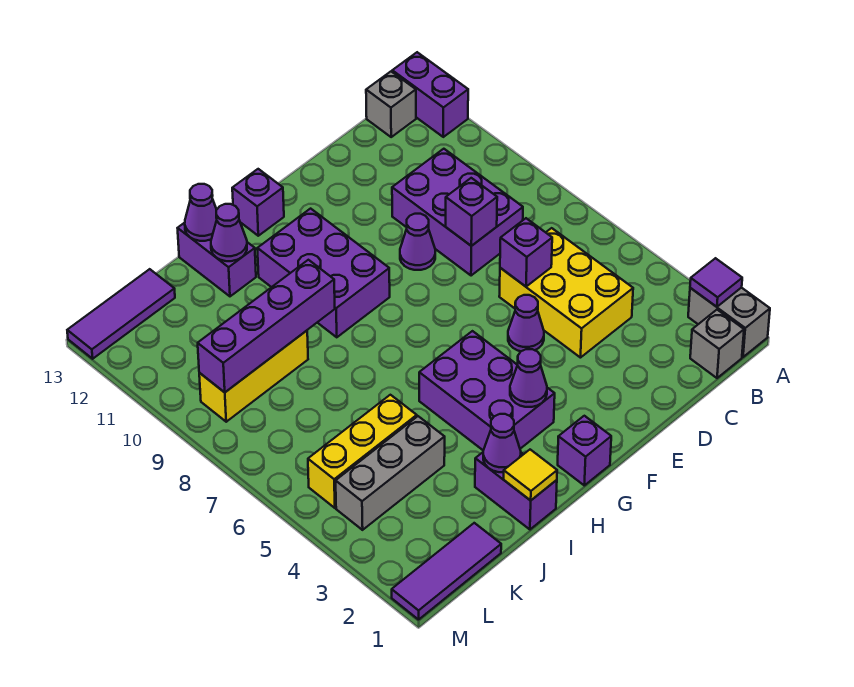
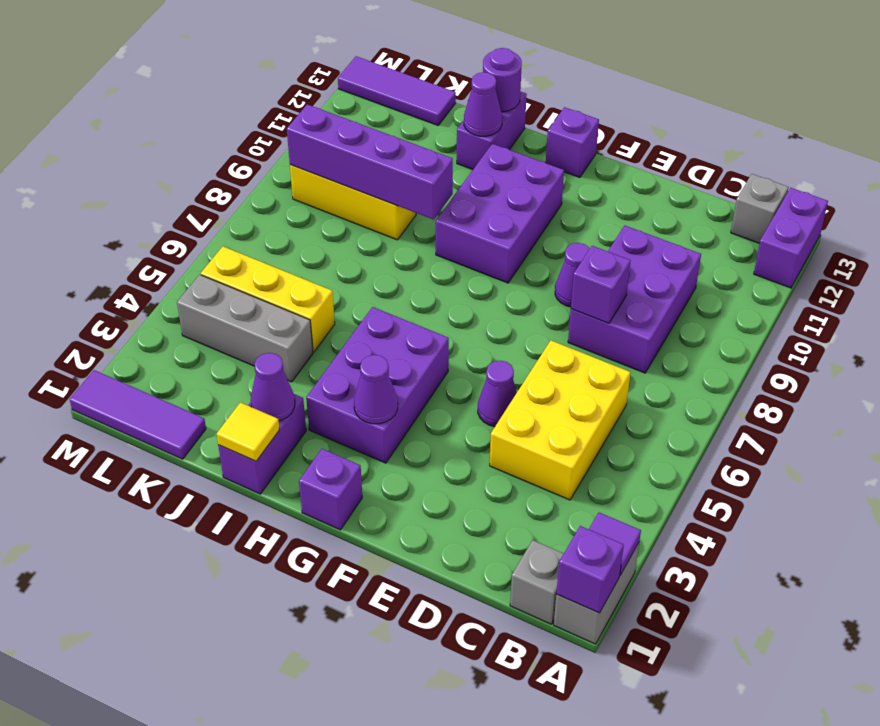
purple brick D6 level 2 -> purple brick A1 level 2
purple cone I13 level 2 -> purple round brick I13 level 2

